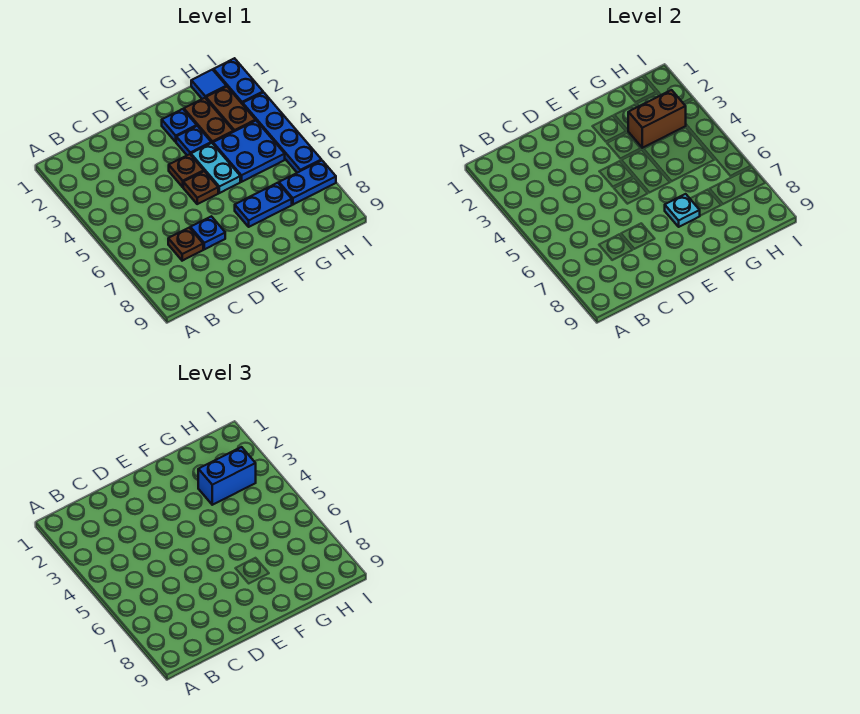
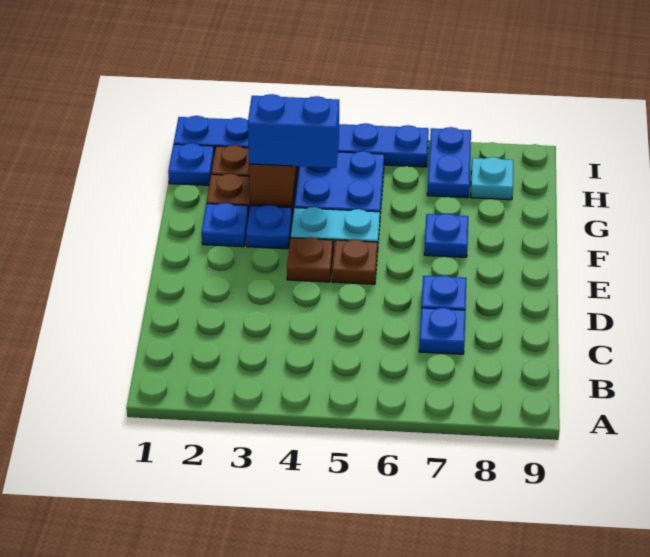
brown plate C7 level 1 -> blue plate C7 level 1
blue plate F7:G7 level 1 -> blue plate F7 level 1
cyan plate F7 level 2 -> cyan plate H8 level 1
blue brick G3:H3 level 3 -> blue brick G3:G4 level 3
blue tile H1 level 1 -> blue plate H1 level 1

